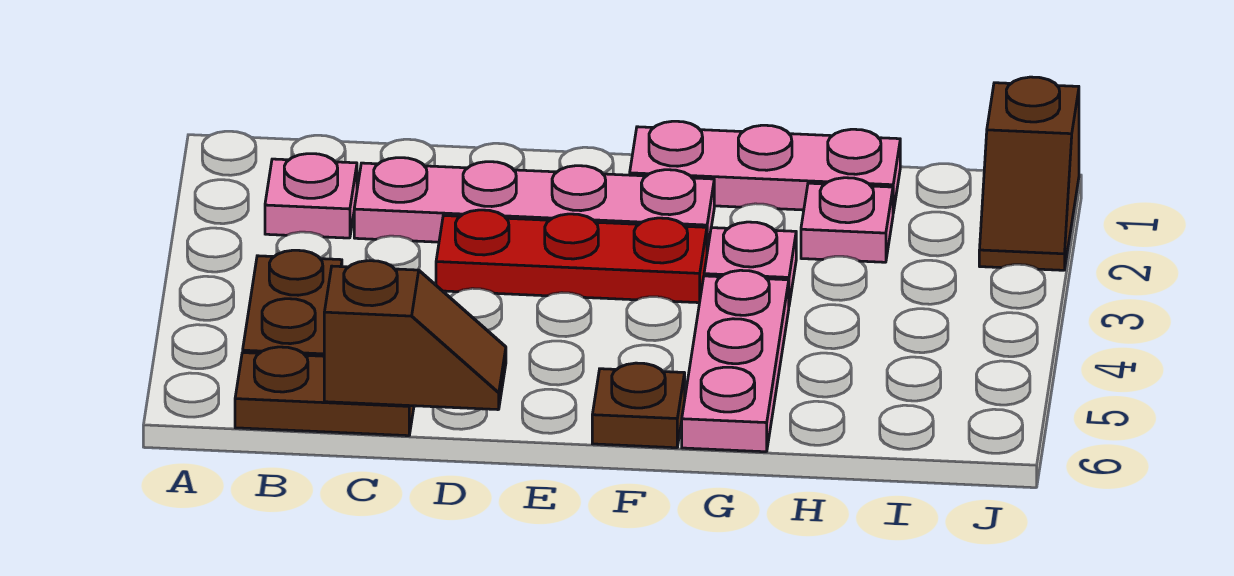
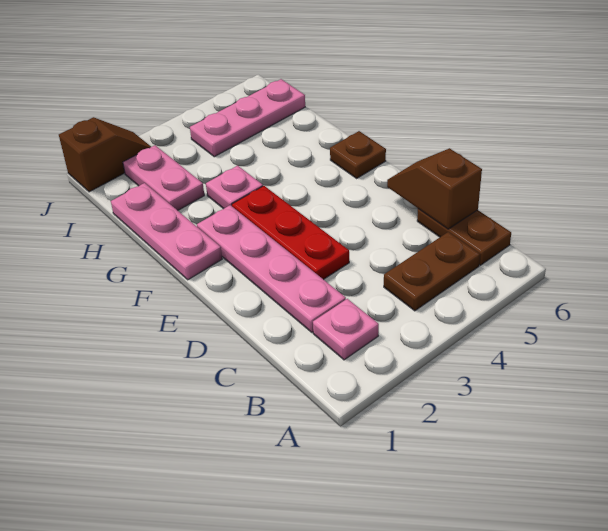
pink plate G4:G6 level 1 -> pink plate I4:I6 level 1
pink plate H2 level 1 -> pink plate H2:I2 level 1

